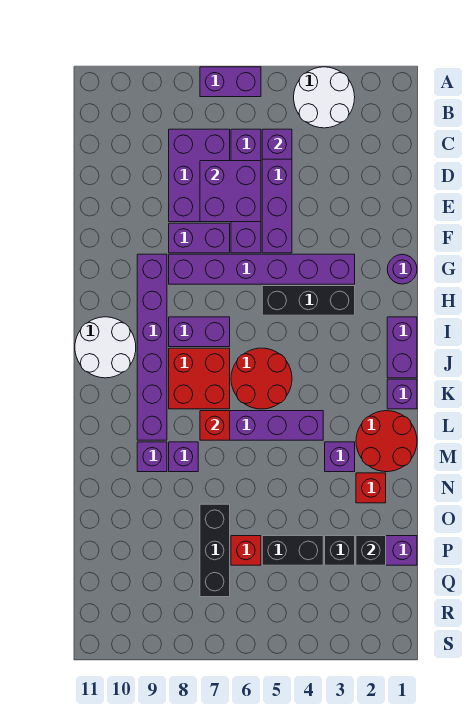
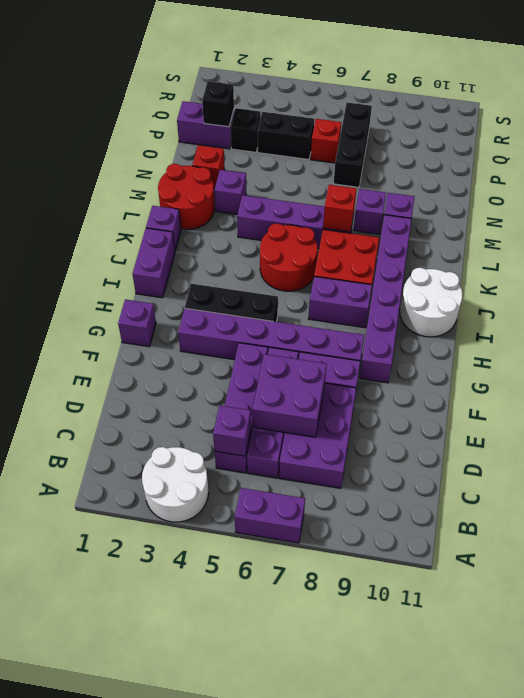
purple round brick G1 level 1 -> purple brick G1 level 1

